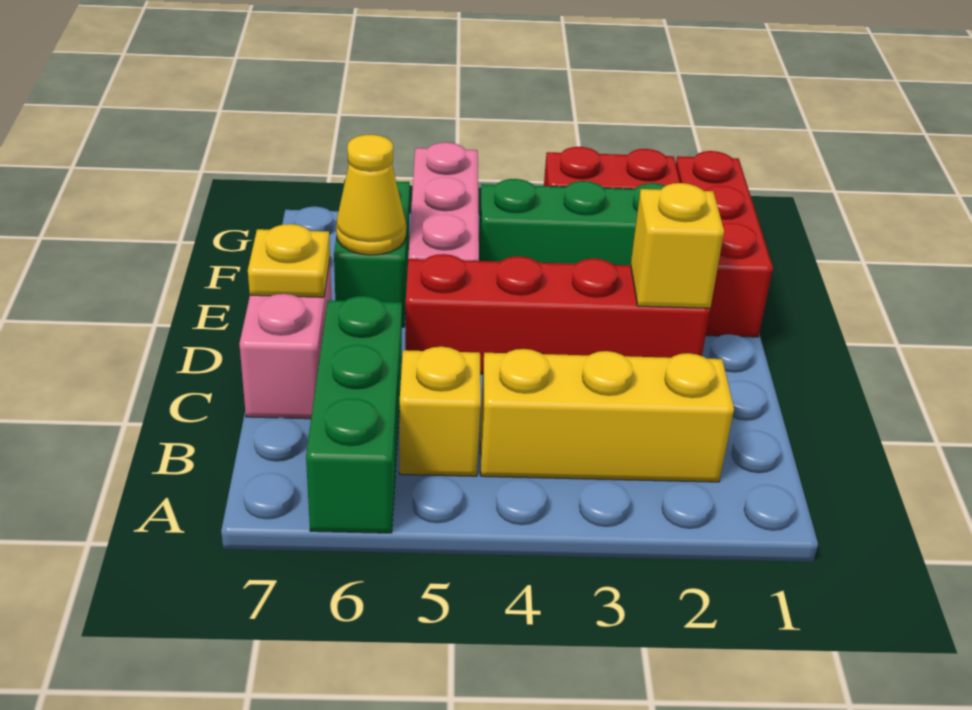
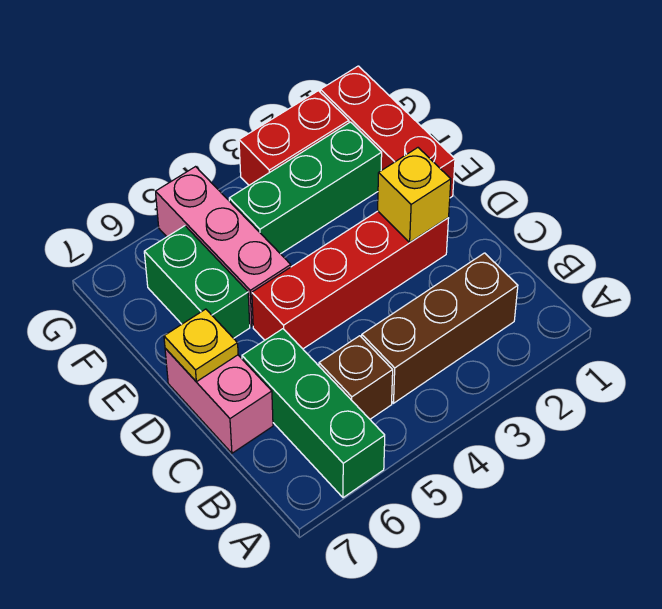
yellow brick B2:B4 level 1 -> brown brick B2:B4 level 1
yellow brick B5 level 1 -> brown brick B5 level 1
yellow cone E6 level 2 -> none

